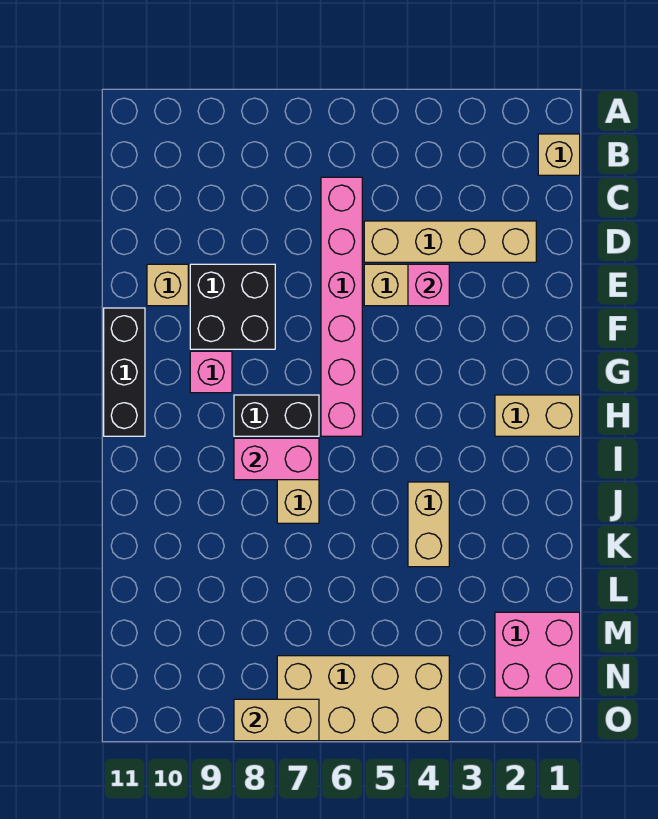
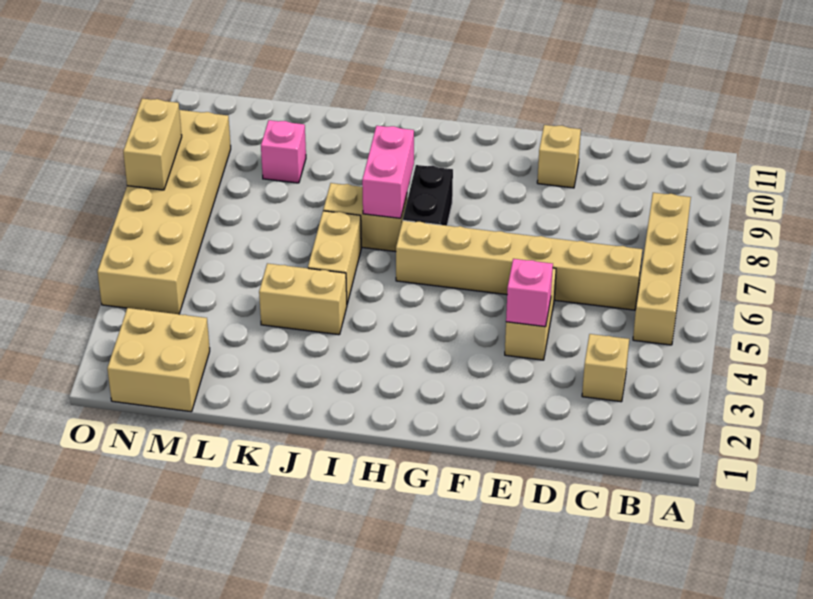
tan brick B1 level 1 -> tan brick C3 level 1
pink brick C6:H6 level 1 -> tan brick C6:H6 level 1
tan brick D2:D5 level 1 -> tan brick B5:B8 level 1
black brick E8:F9 level 1 -> none
black brick F11:H11 level 1 -> none
pink brick G9 level 1 -> pink brick L9 level 1
tan brick H1:H2 level 1 -> tan brick J5:J6 level 1
pink brick M1:N2 level 1 -> tan brick M1:N2 level 1
tan brick N4:O7 level 1 -> tan brick N4:O9 level 1

